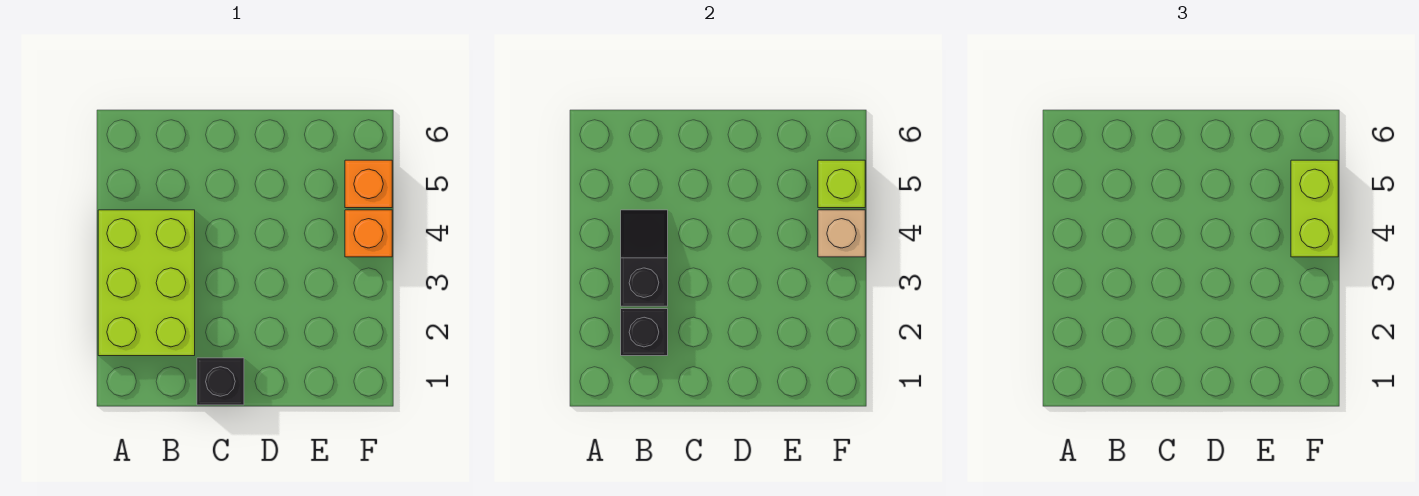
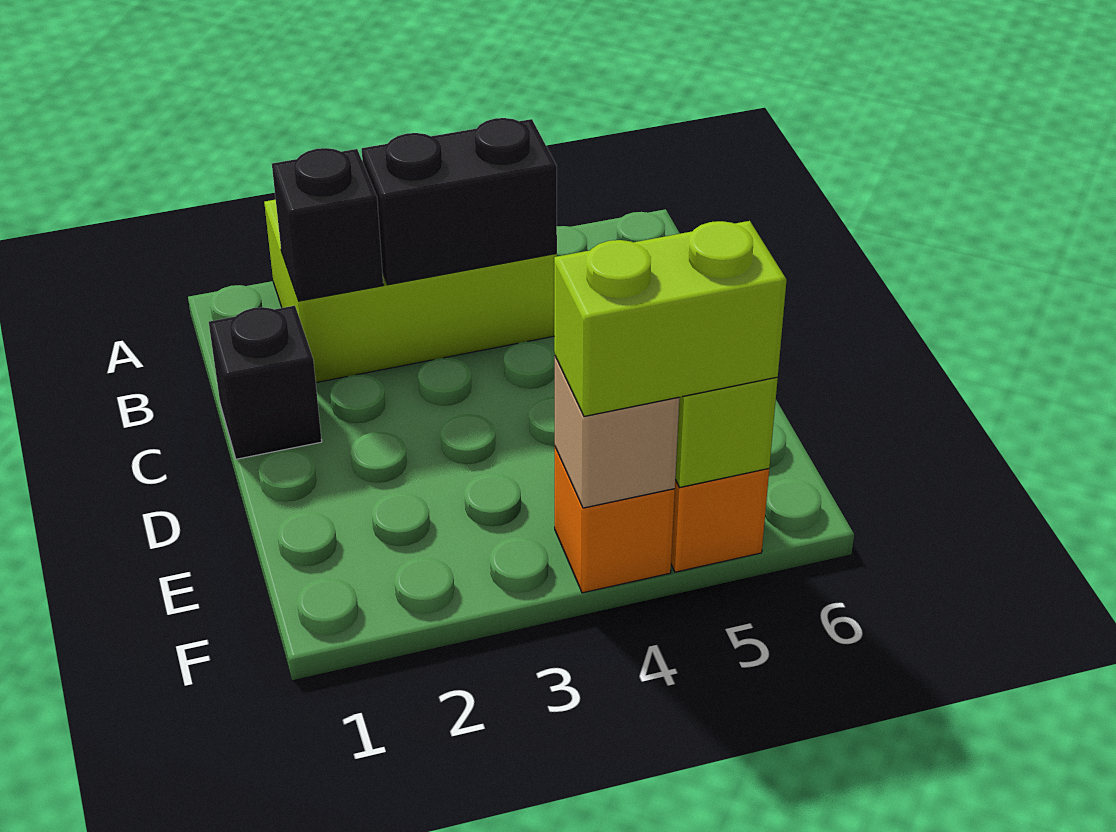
black slope B3:B4 level 2 top 3 -> black brick B3:B4 level 2

